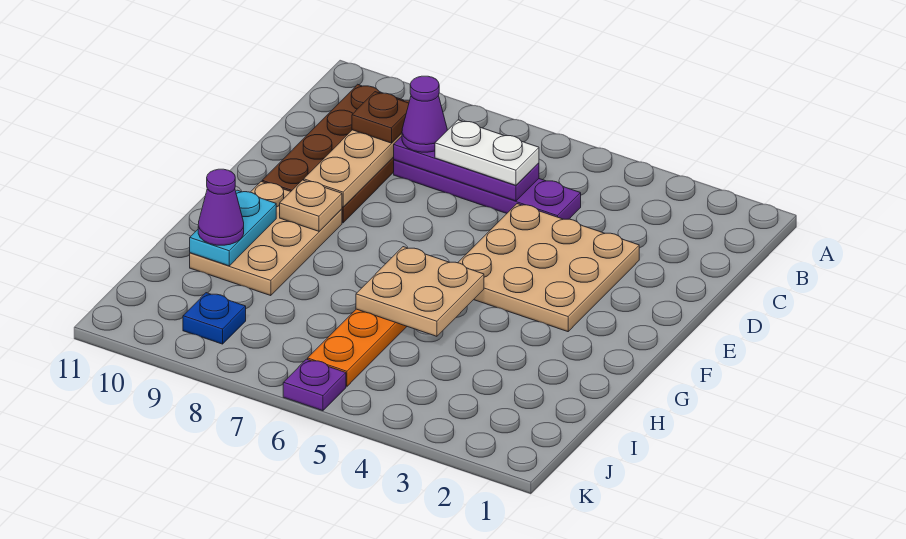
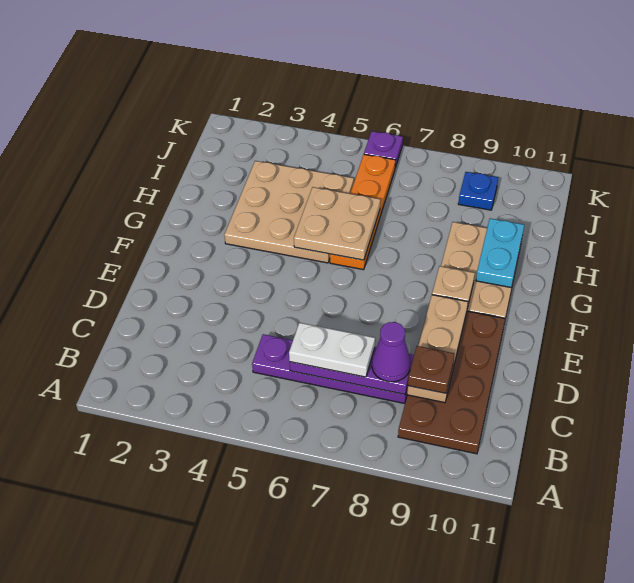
tan plate D3:F5 level 1 -> tan plate G3:I5 level 1
purple cone H10 level 3 -> none

